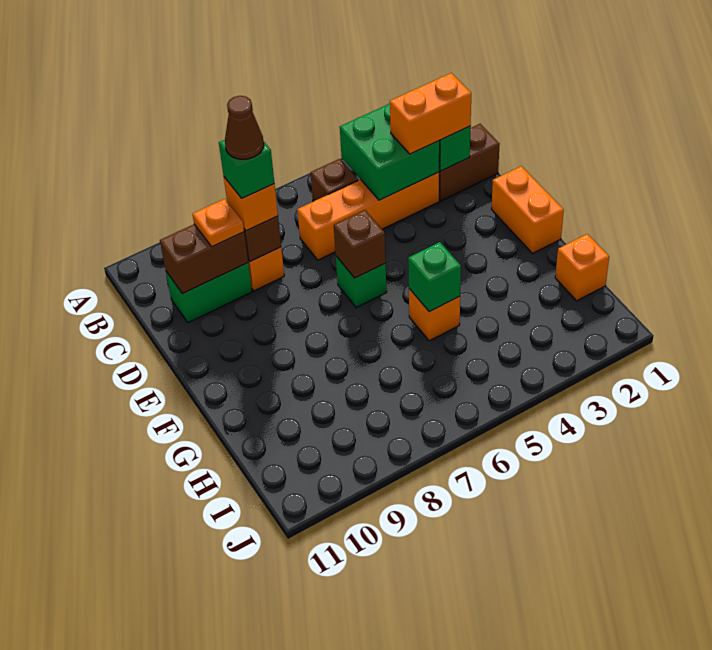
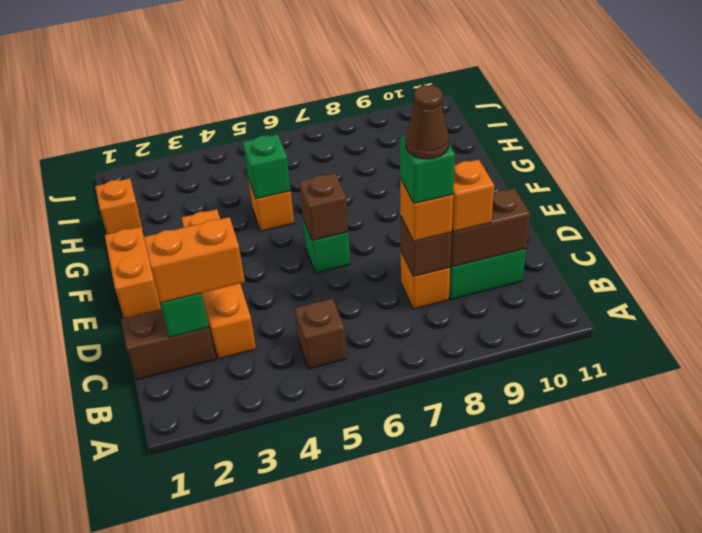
green brick B3:C4 level 2 -> none
orange brick C3:C6 level 1 -> orange brick C3:F3 level 1
orange plate C9 level 3 -> orange brick C9 level 3

